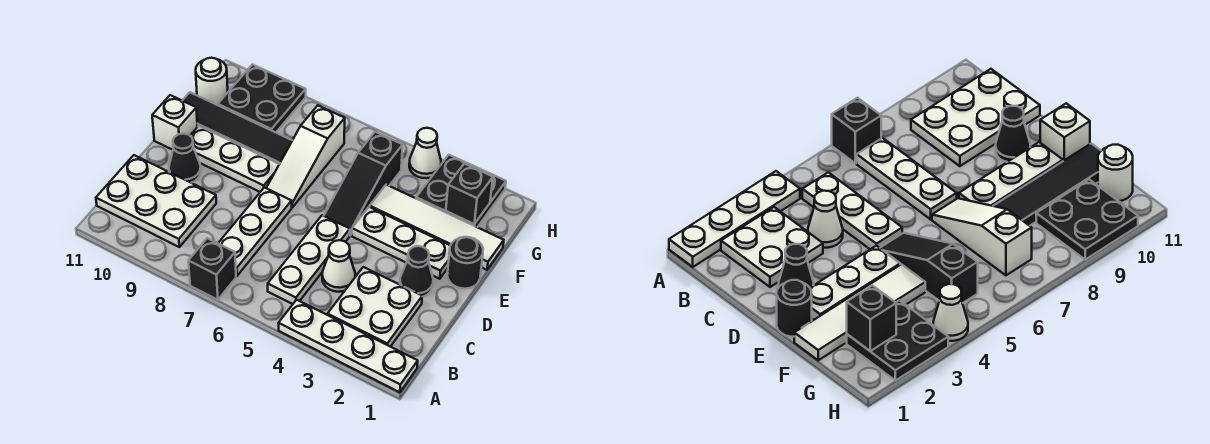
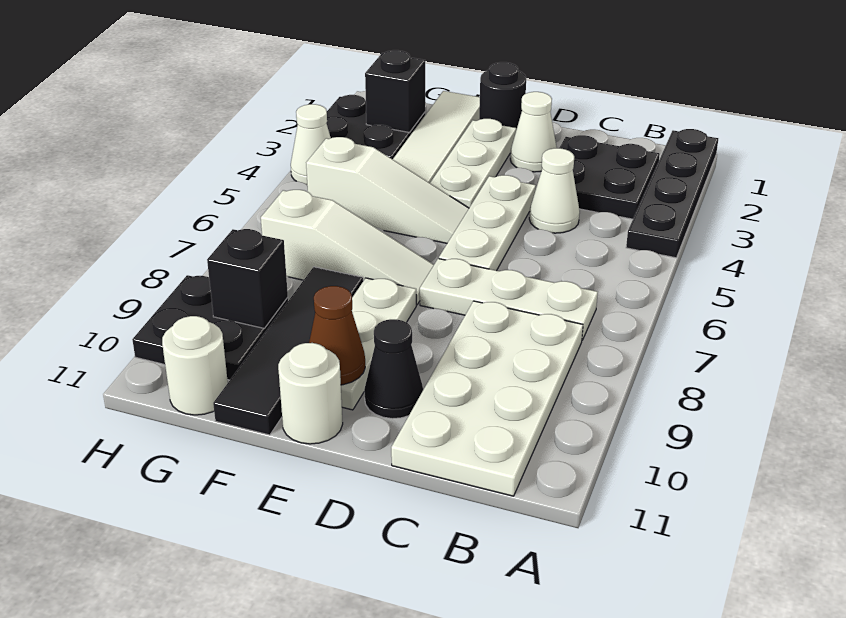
white plate A1:A4 level 1 -> black plate A1:A4 level 1
black brick A7 level 1 -> black brick G9 level 2
white plate B2:C3 level 1 -> black plate B2:C3 level 1
white plate B5:D5 level 1 -> white plate D4:D6 level 1
white plate B9:C11 level 1 -> white plate B8:C11 level 1
black cone D2 level 1 -> white cone D2 level 1
black slope E5:G5 level 1 top G -> white slope E5:G5 level 1 top G
none -> brown cone E10 level 2
white brick E11 level 1 -> white round brick E11 level 1

